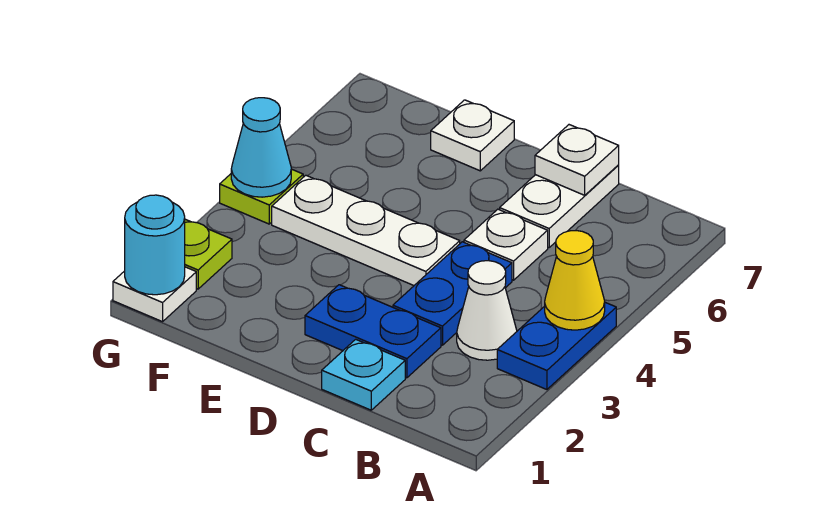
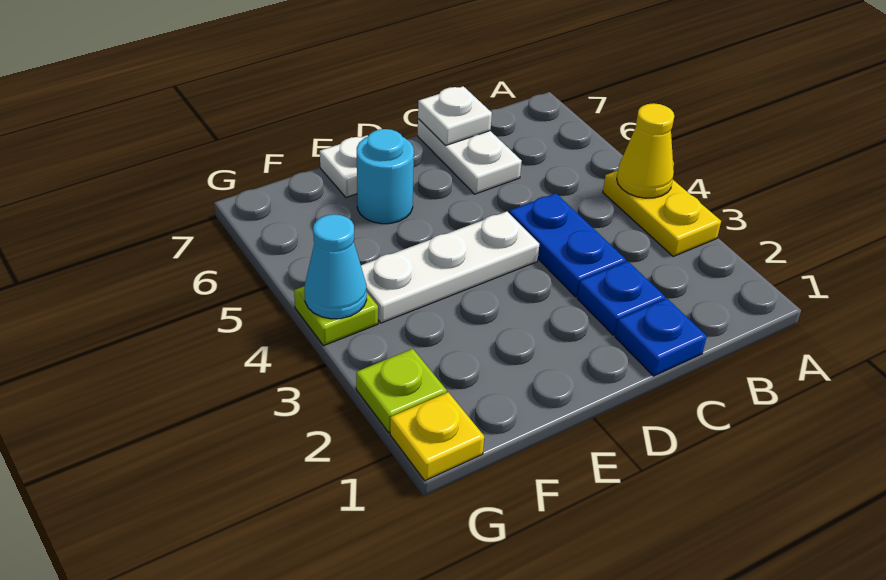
blue plate A3:A4 level 1 -> yellow plate A3:A4 level 1
white cone B3 level 1 -> none
cyan plate C1 level 1 -> blue plate C1 level 1
blue plate C2:D2 level 1 -> blue plate C2 level 1
white plate C5 level 1 -> none
white plate G1 level 1 -> yellow plate G1 level 1
cyan round brick G1 level 2 -> cyan round brick E6 level 1

